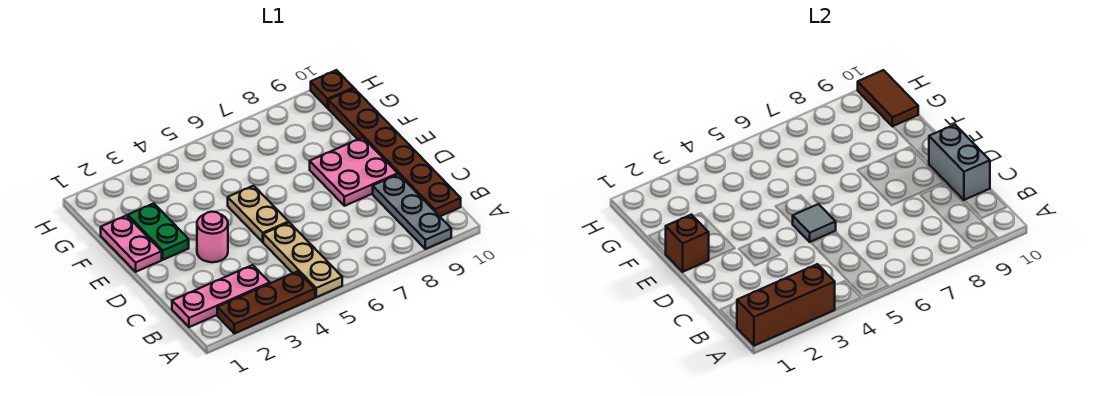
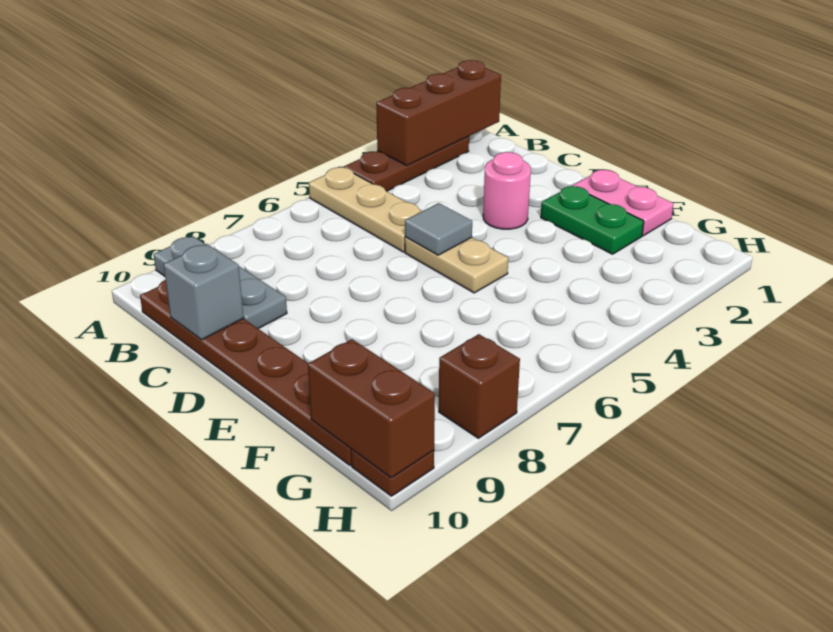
pink plate B1:B3 level 1 -> none
grey brick C10:D10 level 2 -> grey brick C10 level 2
pink plate D8:E9 level 1 -> none
brown brick E1 level 2 -> brown brick H8 level 1
brown tile G10:H10 level 2 -> brown brick G10:H10 level 2

